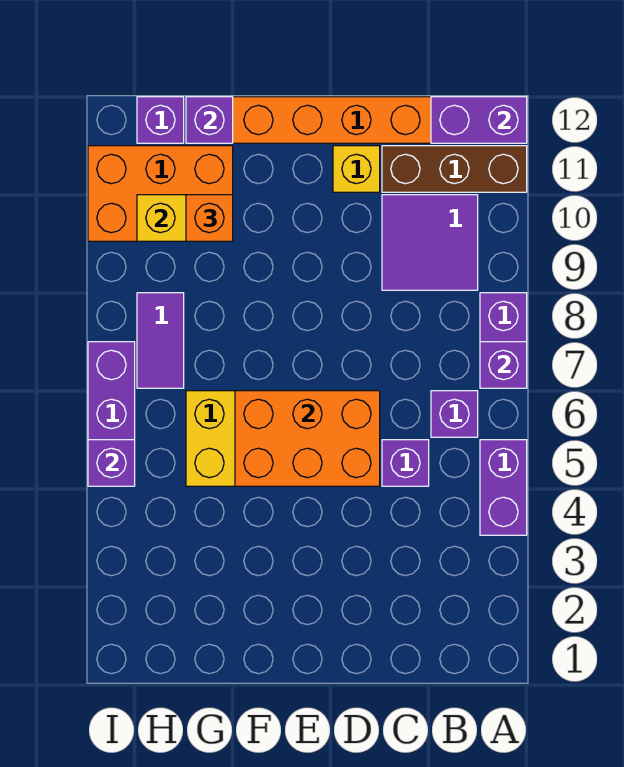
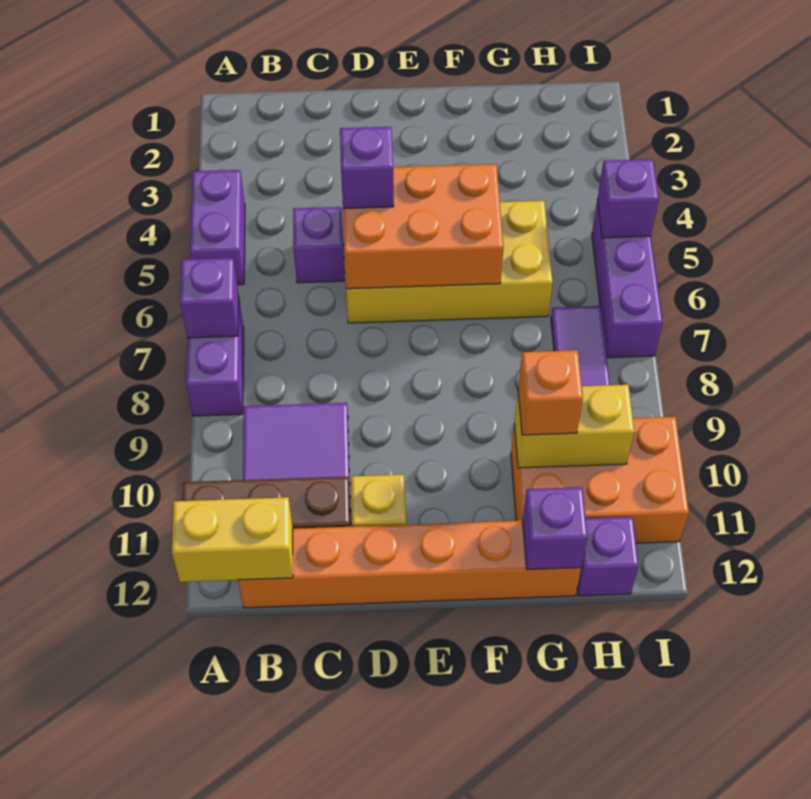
purple brick A12:B12 level 2 -> yellow brick A12:B12 level 2
purple brick B6 level 1 -> purple brick D5 level 3

